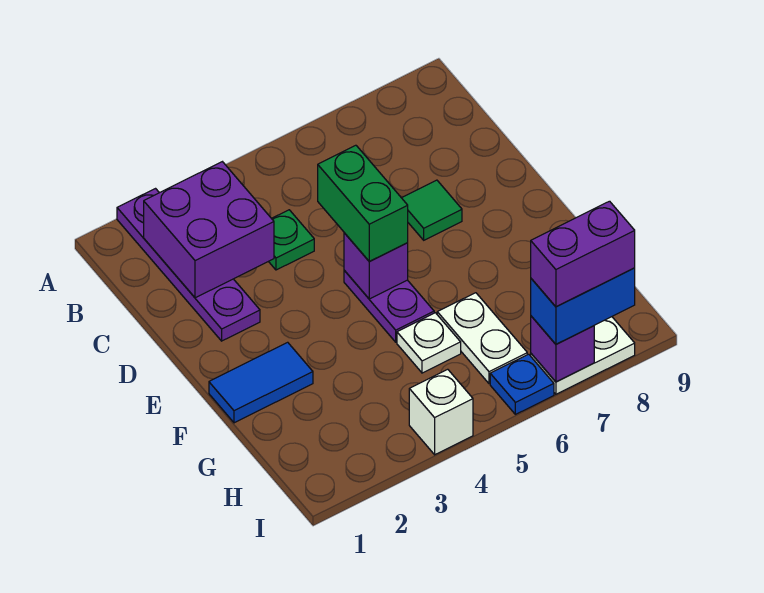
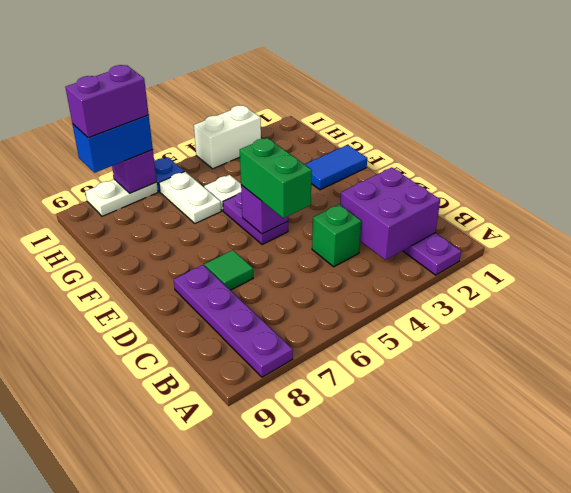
none -> purple plate A8:D8 level 1
green plate C4 level 1 -> green brick C4 level 1
white brick I4 level 1 -> white brick I3:I4 level 1

